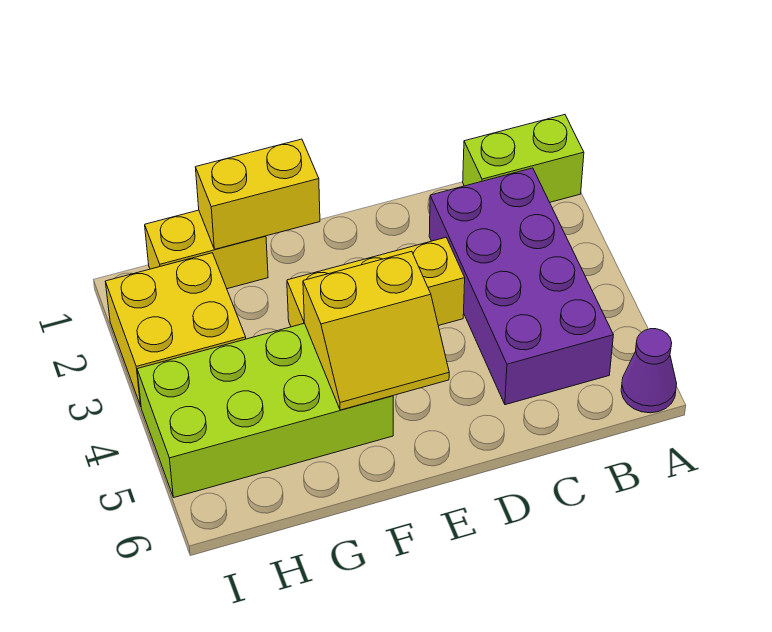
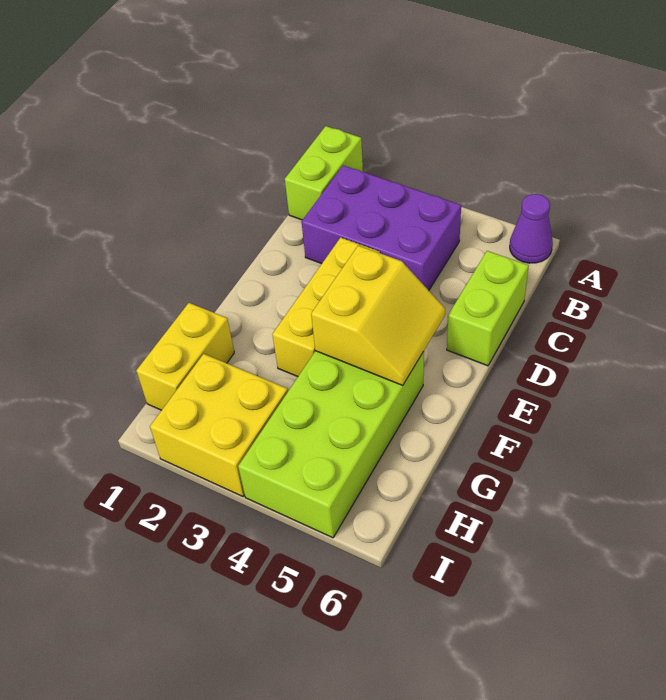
purple brick B2:C5 level 1 -> purple brick B2:C4 level 1
none -> lime brick C6:D6 level 1
yellow brick F1:G1 level 2 -> none

